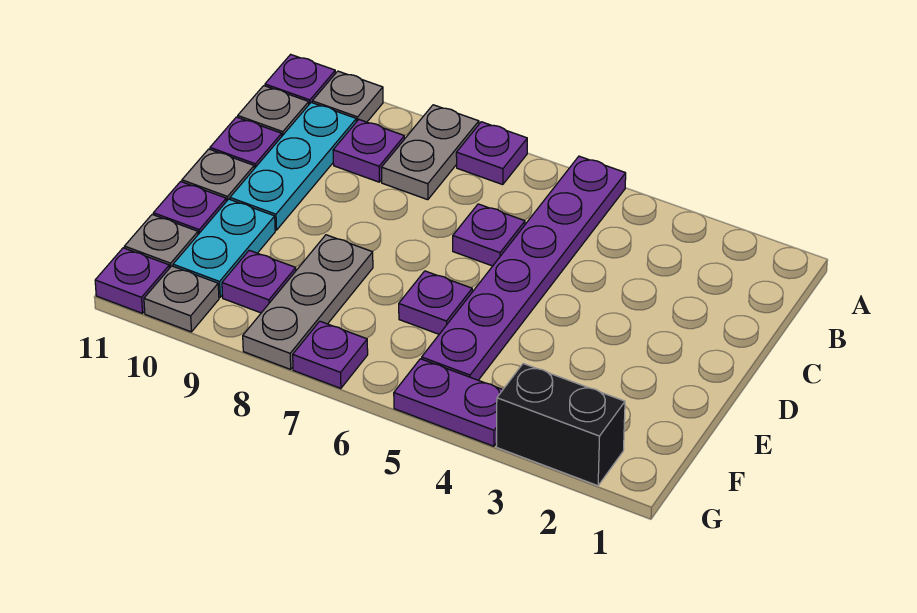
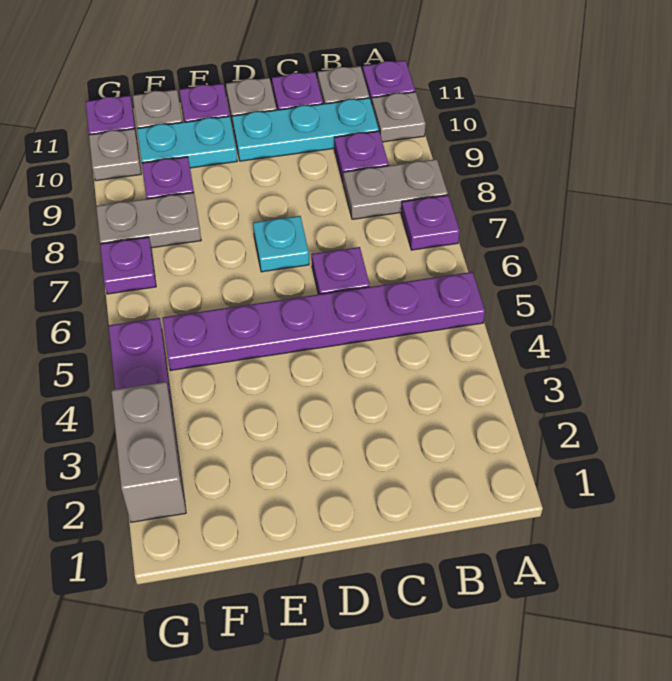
none -> cyan plate D7 level 1
purple plate E6 level 1 -> none
grey plate E8:G8 level 1 -> grey plate F8:G8 level 1
black brick G2:G3 level 1 -> grey brick G2:G3 level 1

